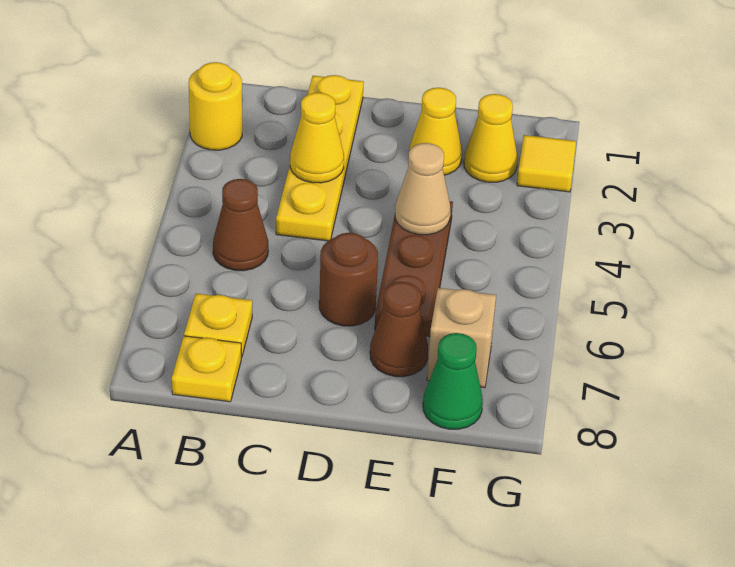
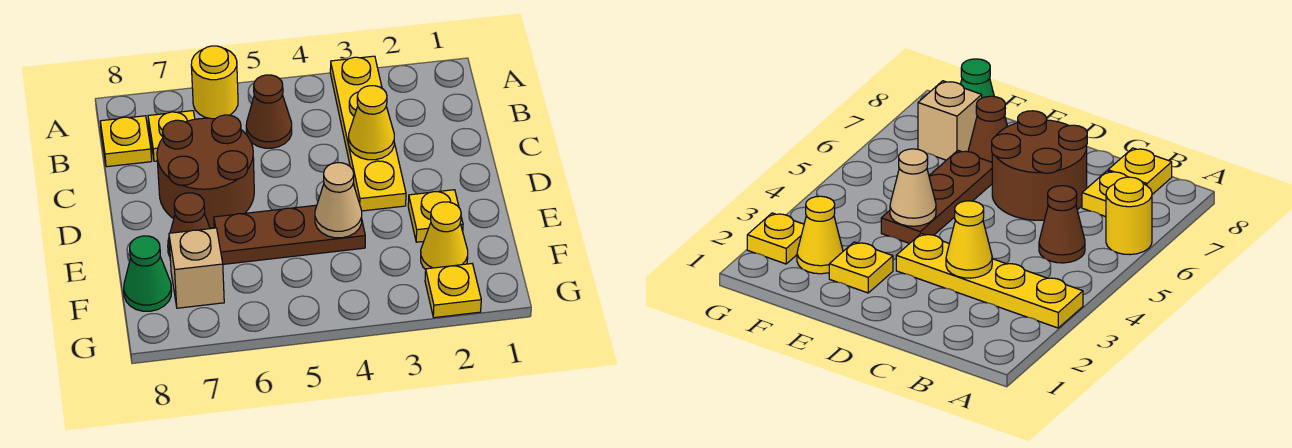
yellow round brick A2 level 1 -> yellow round brick A6 level 1
yellow plate C1:C4 level 1 -> yellow plate A3:D3 level 1
brown round brick D6 level 1 -> brown round brick C6:D7 level 1
yellow cone E2 level 1 -> yellow plate E2 level 1
yellow tile G2 level 1 -> yellow plate G2 level 1

